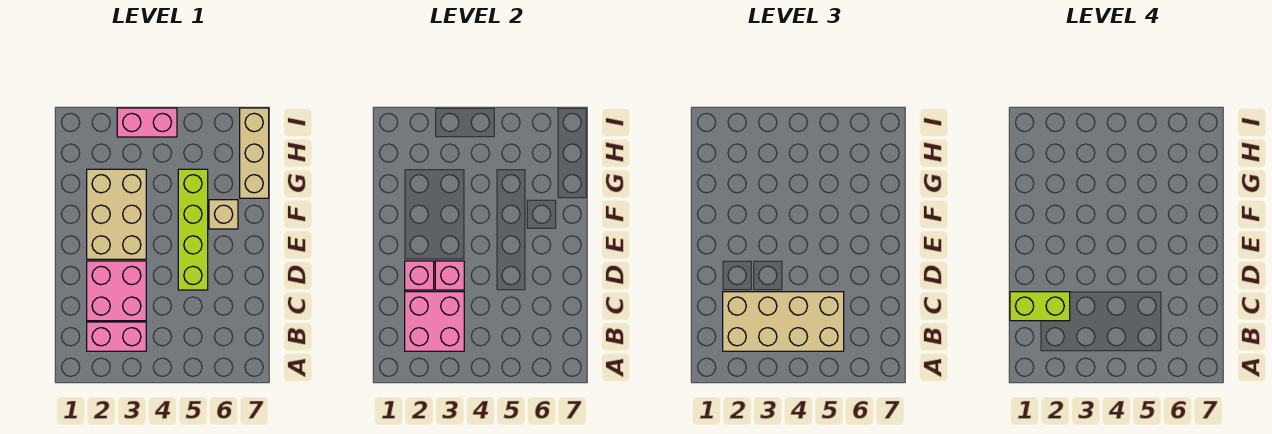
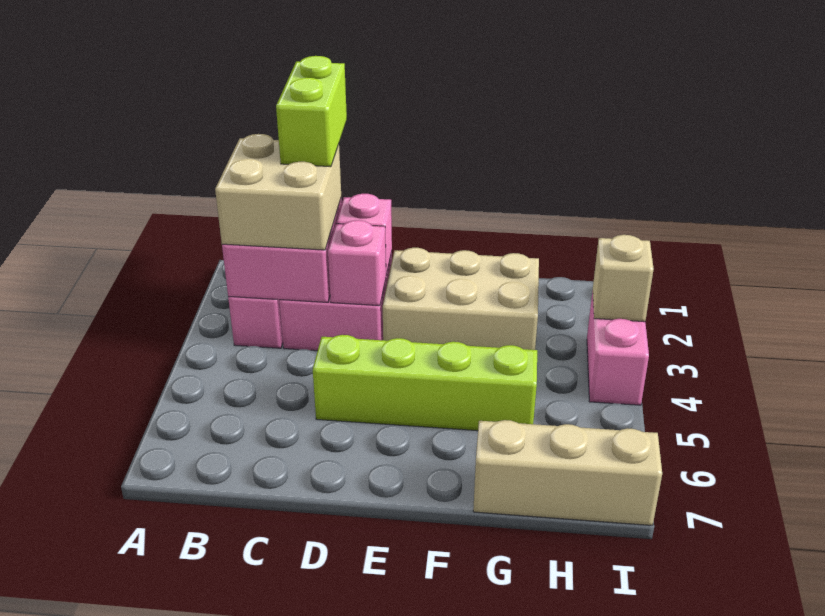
tan brick B2:C5 level 3 -> tan brick B2:C3 level 3
tan brick F6 level 1 -> tan brick I3 level 2

